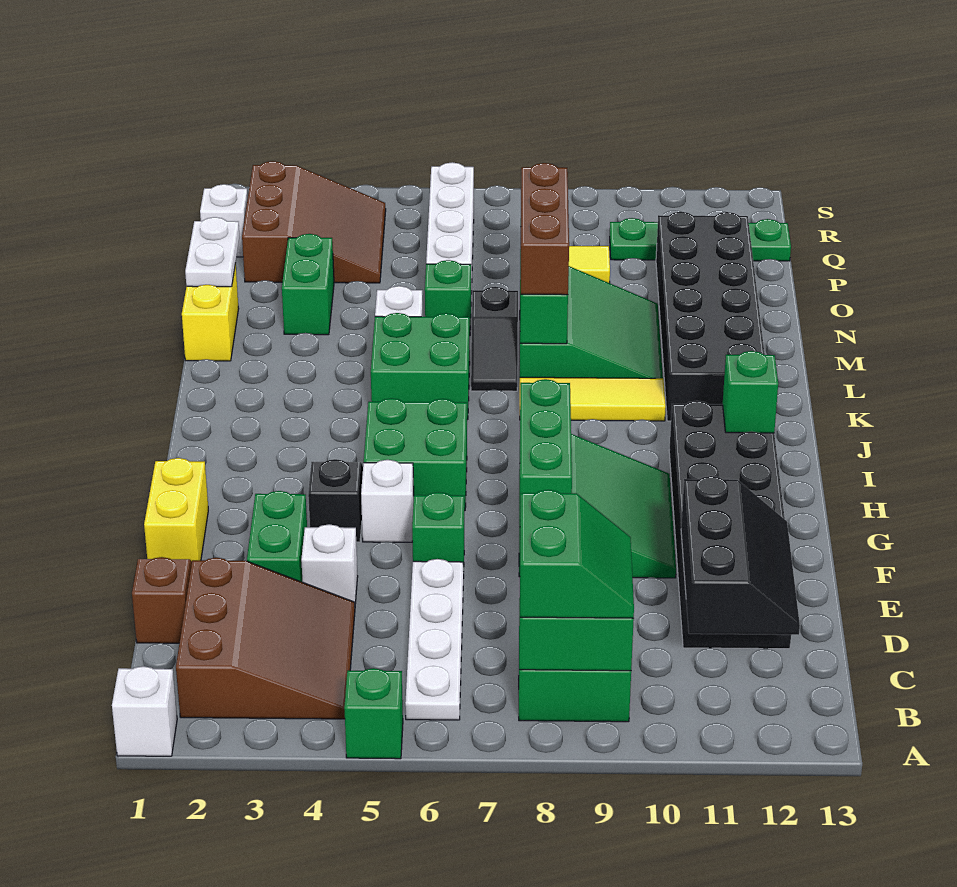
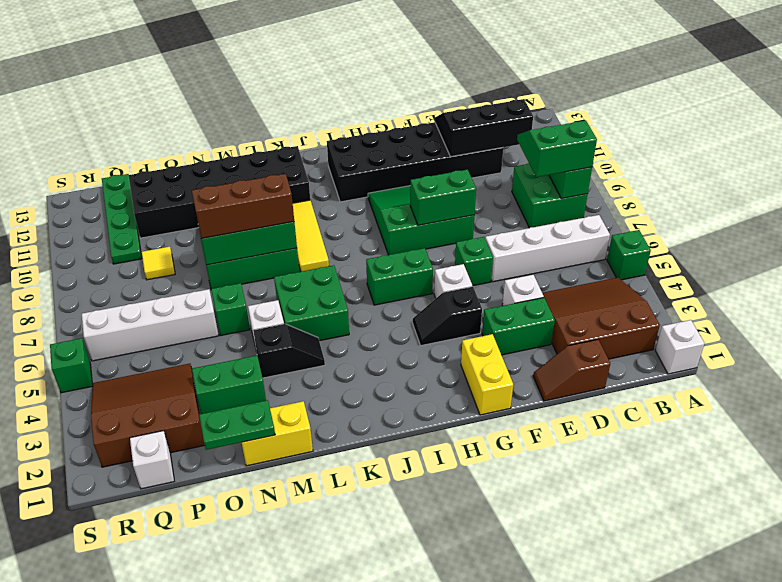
white plate B6:E6 level 1 -> white brick B6:E6 level 1
yellow brick F1:G1 level 1 -> yellow brick G1:G2 level 1
green brick F8:H8 level 2 -> green brick F8:G8 level 2
green brick H5:I6 level 1 -> green brick H6:I6 level 1
green brick I12 level 2 -> green brick S5 level 1
black slope L7:M7 level 1 top M -> black slope L4:M4 level 1 top M
white plate N1:O1 level 2 -> green plate N1:O1 level 2

